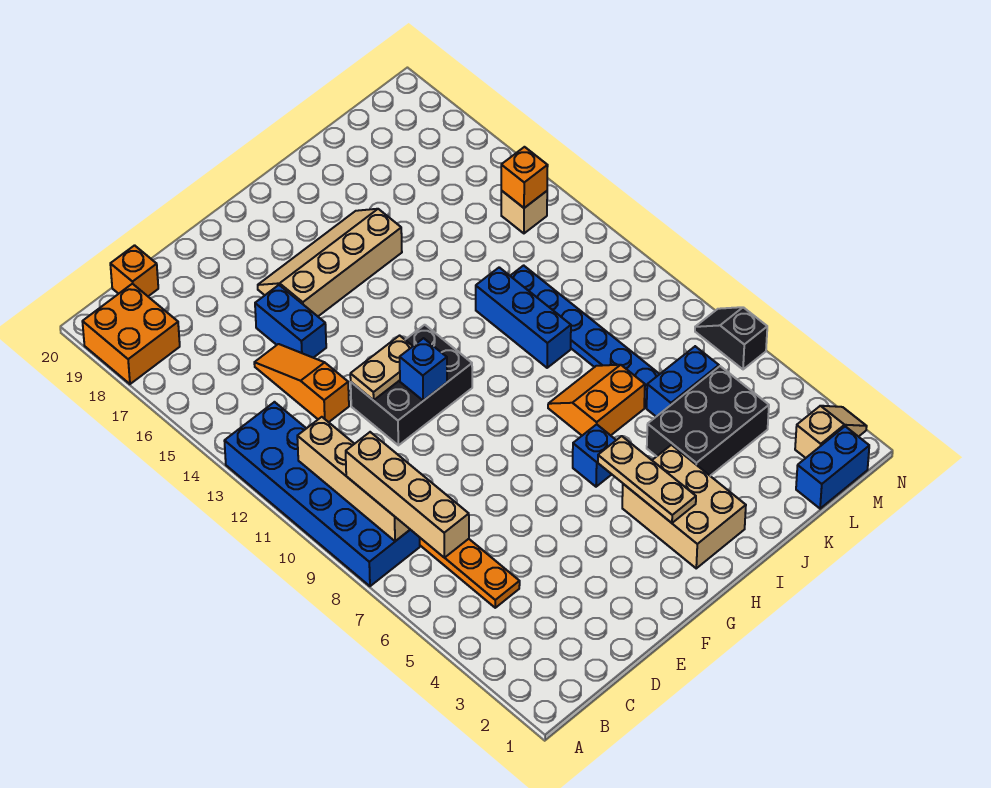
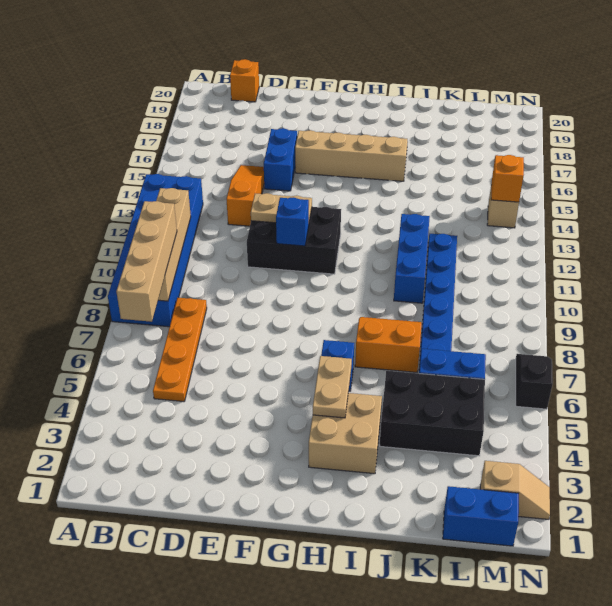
orange brick A18:B19 level 1 -> none
tan brick H2:I4 level 1 -> tan brick H3:I4 level 1
tan plate H3:H5 level 2 -> tan plate H4:H5 level 2

